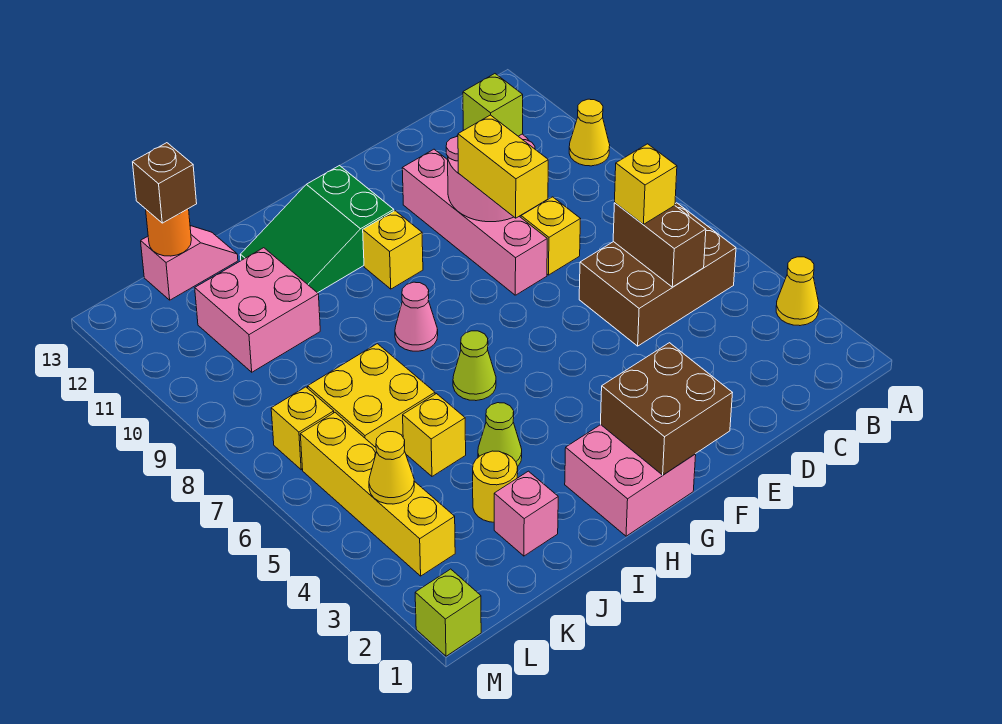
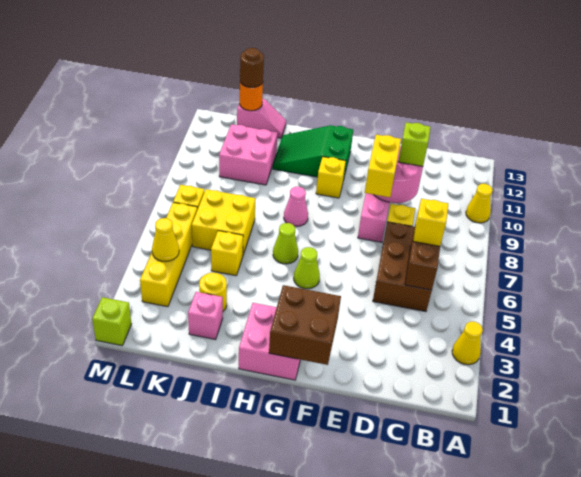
brown brick B5:D6 level 1 -> brown brick C5:D7 level 1
lime cone I4 level 1 -> lime cone G5 level 1
brown brick K13 level 3 -> brown round brick K13 level 3

